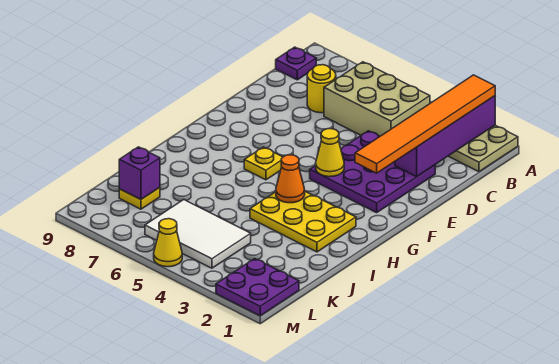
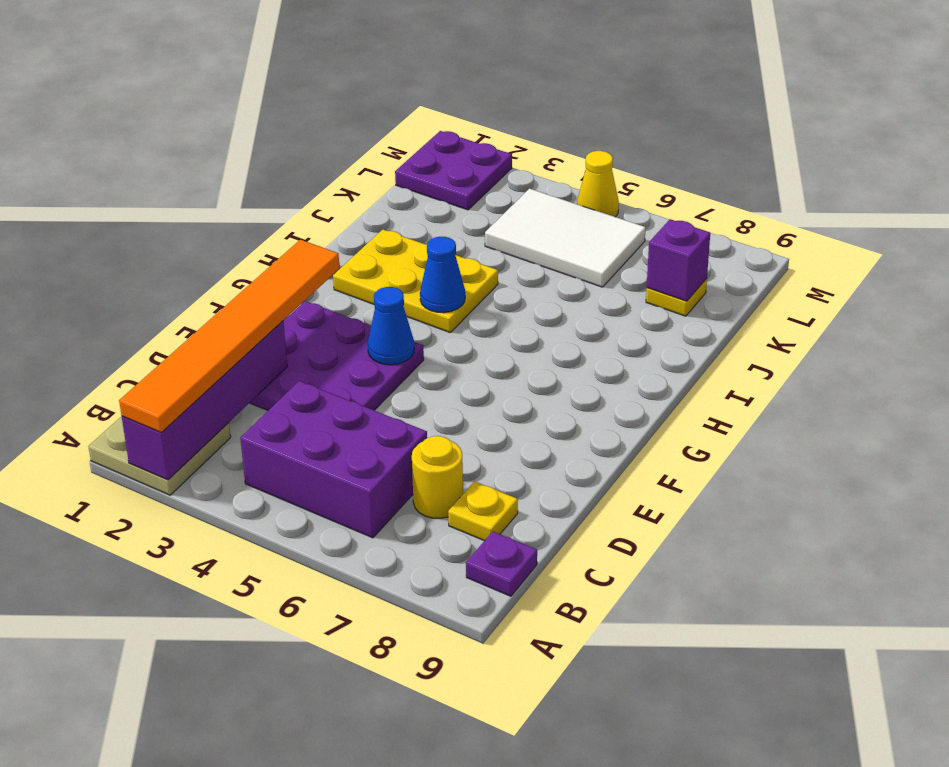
tan brick B4:C6 level 1 -> purple brick B4:C6 level 1
yellow cone F4 level 2 -> blue cone F4 level 2
yellow plate G6 level 1 -> yellow plate C8 level 1
orange cone H4 level 2 -> blue cone H4 level 2

